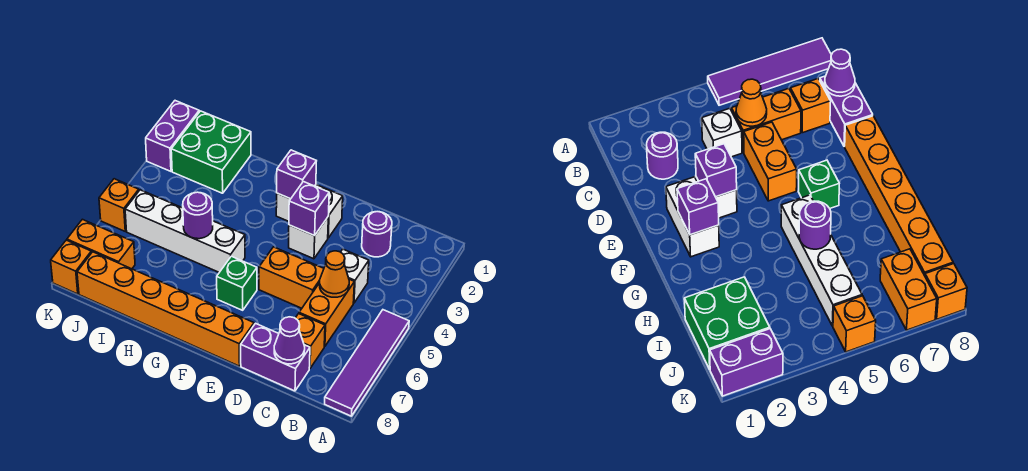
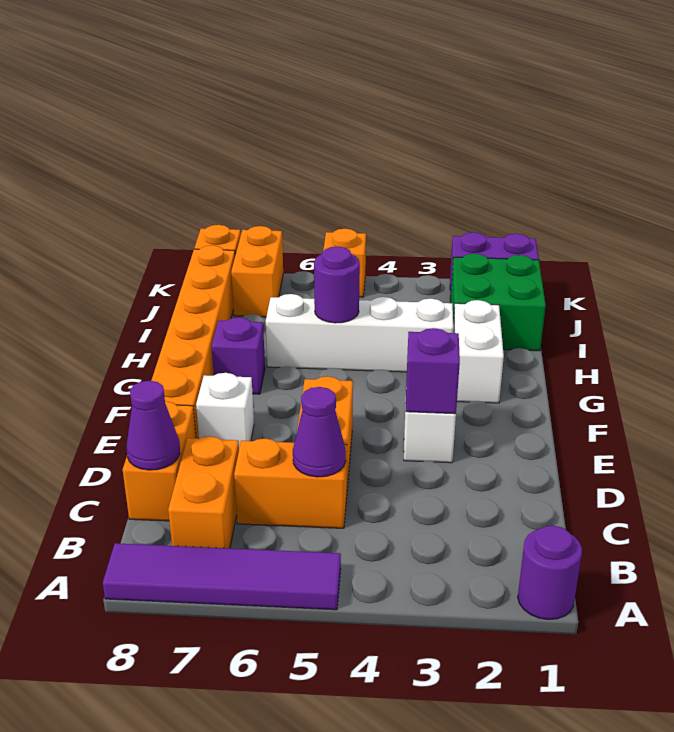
purple round brick C2 level 1 -> purple round brick A1 level 1
white brick C4 level 1 -> white brick E7 level 1
orange cone C5 level 2 -> purple cone C5 level 2
orange brick C7 level 1 -> orange brick B7:C7 level 1
purple brick C8:D8 level 1 -> orange brick C8:D8 level 1
white brick E2:F2 level 1 -> white brick G2:H2 level 1
purple brick F2 level 2 -> purple brick G7 level 1
green brick F6 level 1 -> none
white brick G5:J5 level 1 -> white brick H3:H6 level 1

